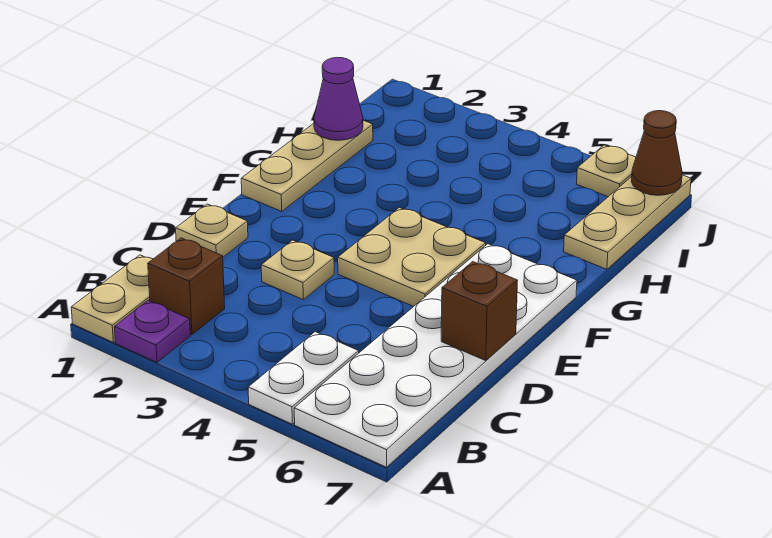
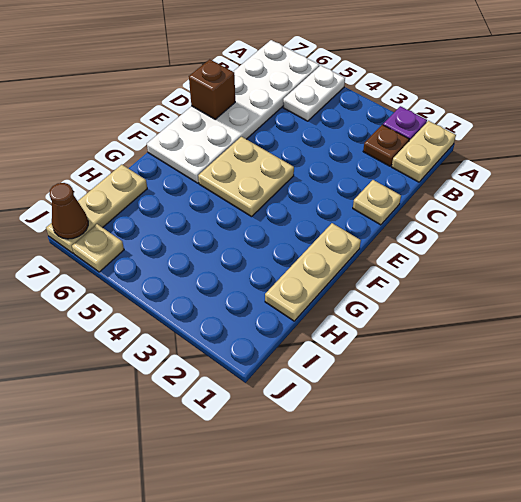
brown brick B2 level 1 -> brown plate B2 level 1
tan plate D3 level 1 -> none
purple cone H1 level 2 -> none

